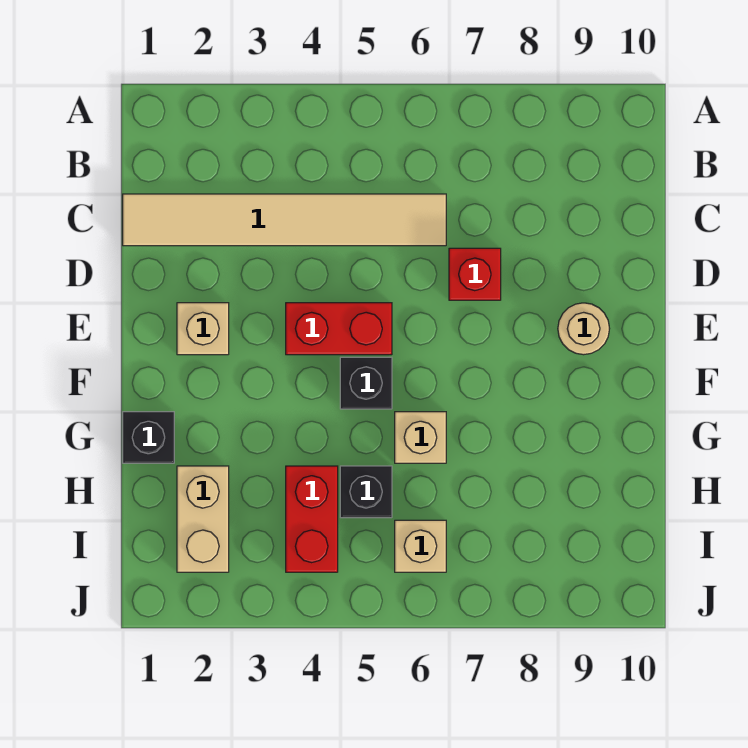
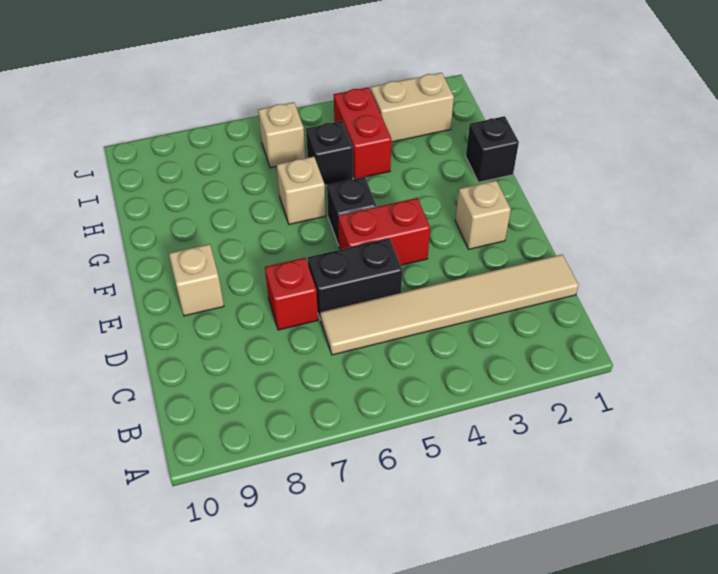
none -> black brick D5:D6 level 1
tan round brick E9 level 1 -> tan brick E9 level 1
tan brick H2:I2 level 1 -> tan brick I2:I3 level 1

